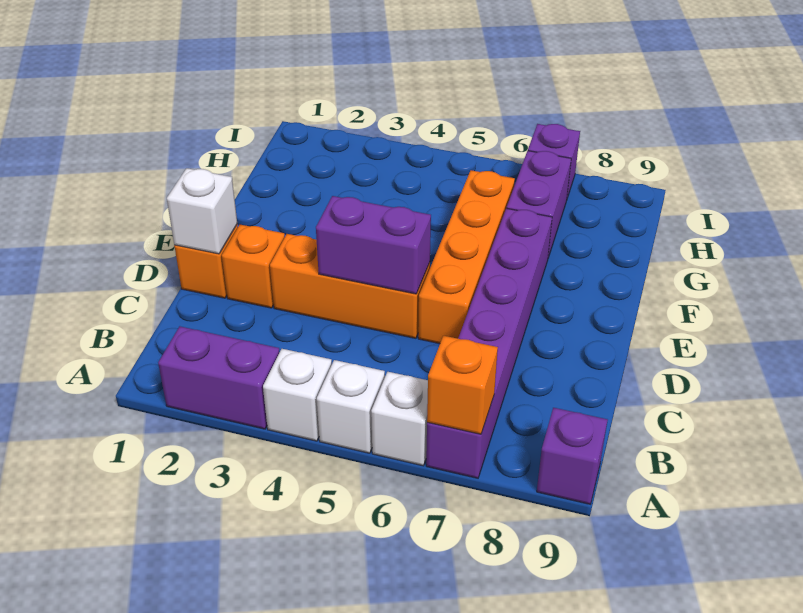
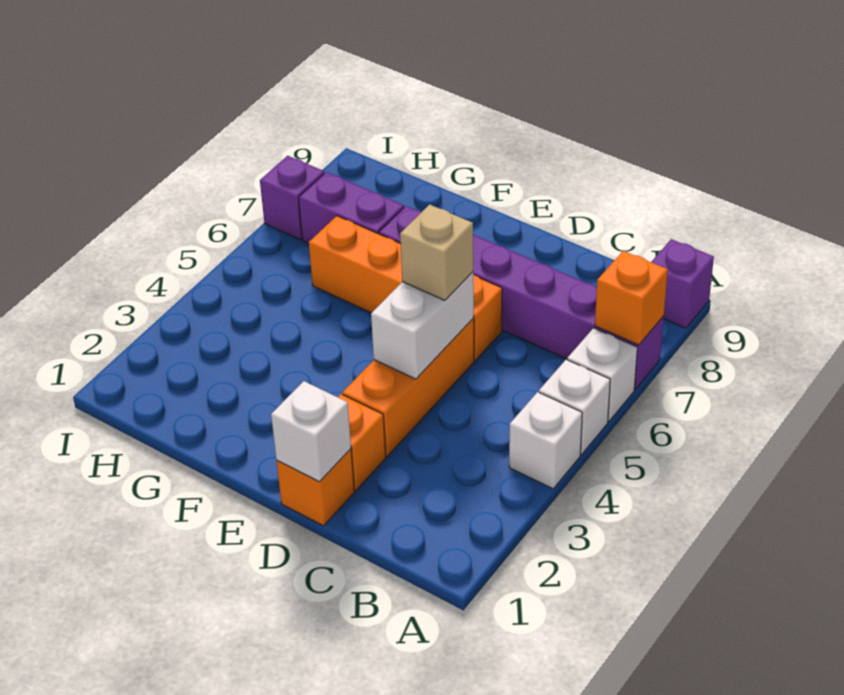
purple brick A2:A3 level 1 -> none
purple brick D4:D5 level 2 -> white brick D4:D5 level 2
none -> tan brick D5 level 3

